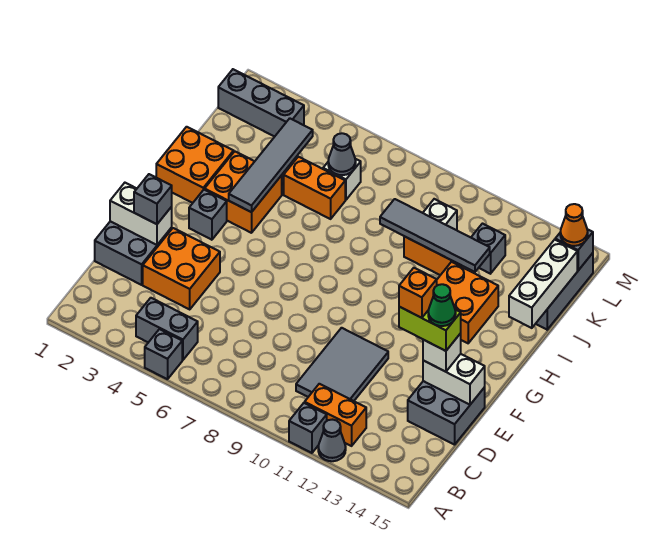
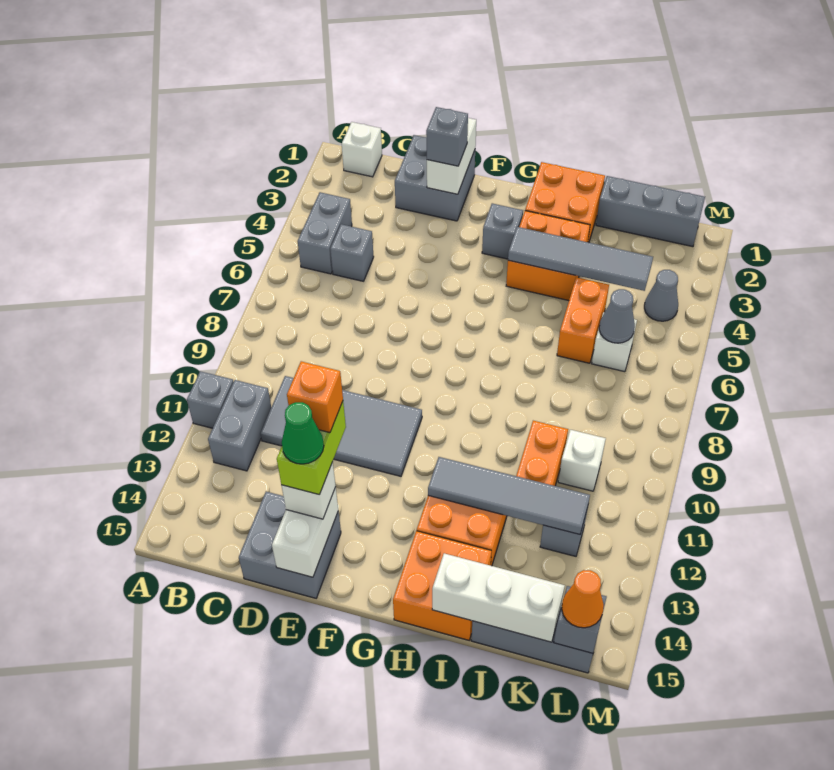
grey brick A5 level 1 -> grey brick C5 level 1
grey cone A12 level 1 -> grey cone L4 level 1
none -> white brick B1 level 1
orange brick B11:B12 level 1 -> grey brick B11:B12 level 1
grey tile C10:E11 level 1 -> grey tile C10:F11 level 1
orange brick D3:E4 level 1 -> orange brick H14:I15 level 1
grey tile J9:J12 level 2 -> grey tile H12:K12 level 2
grey brick L1:L3 level 1 -> grey brick J1:L1 level 1

